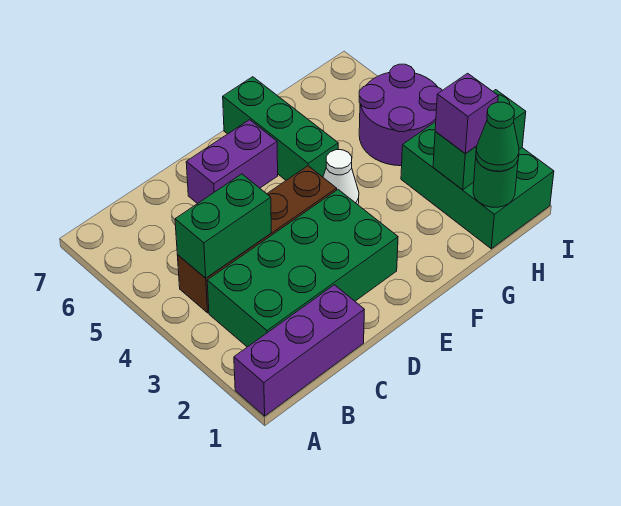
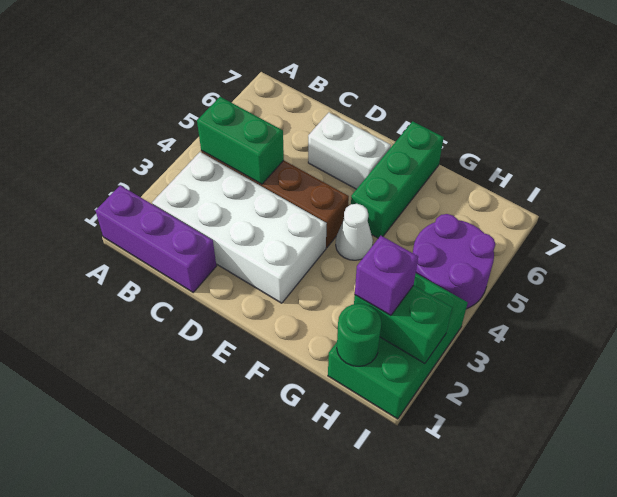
green brick B2:E3 level 1 -> white brick B2:E3 level 1
purple brick D6:E6 level 1 -> white brick D6:E6 level 1
green cone H1 level 3 -> none

